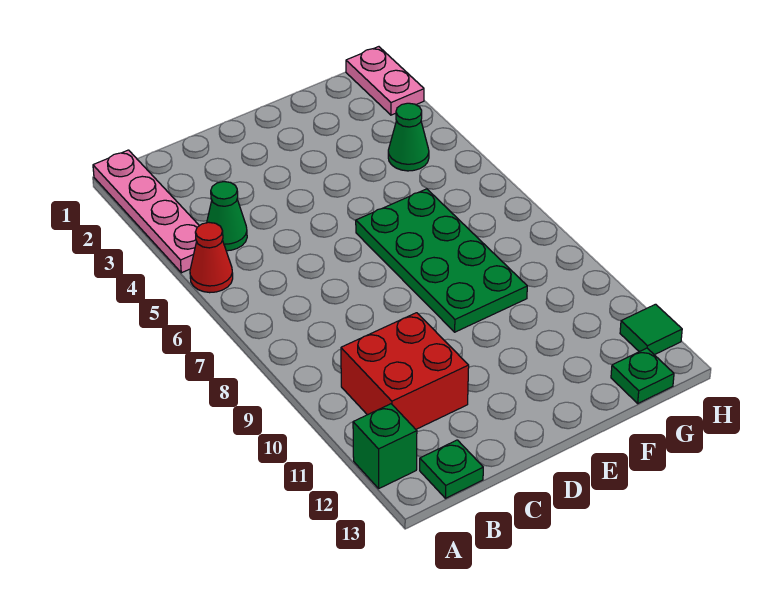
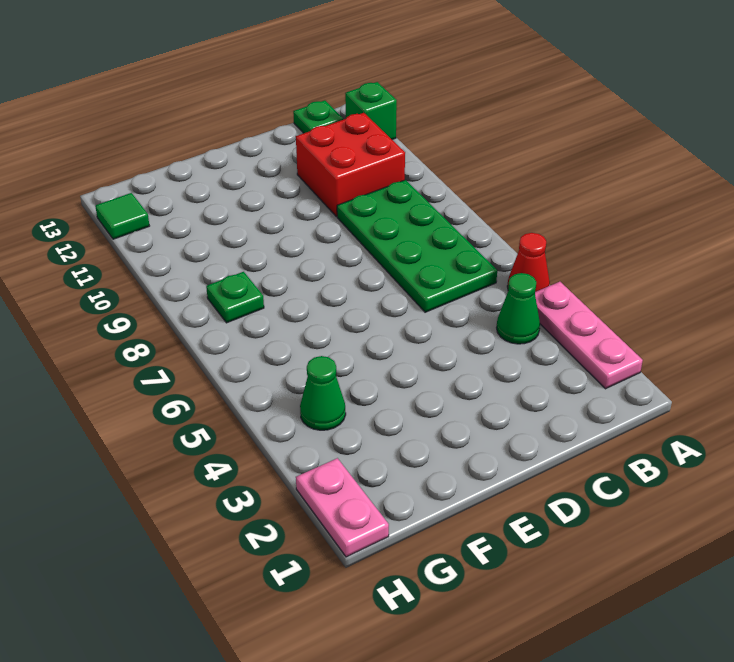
pink plate A1:A4 level 1 -> pink plate A2:A4 level 1
green plate E6:F9 level 1 -> green plate B6:C9 level 1
green plate G13 level 1 -> green plate G8 level 1

